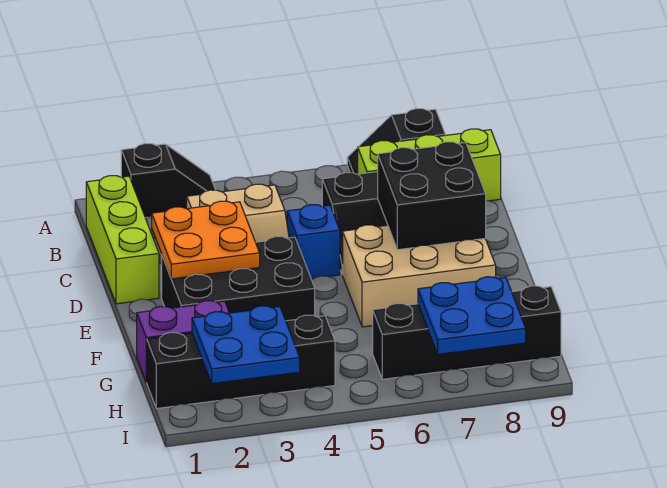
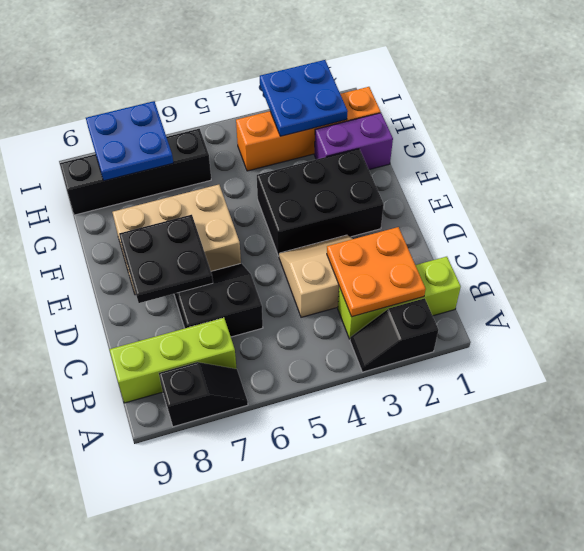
lime brick B1:D1 level 1 -> lime brick B1:B3 level 1
orange plate D2:E3 level 2 -> orange plate B2:C3 level 2
blue brick D5 level 1 -> none
black brick D7:E8 level 2 -> black plate D7:E8 level 2
black brick H1:H4 level 1 -> orange brick H1:H4 level 1

